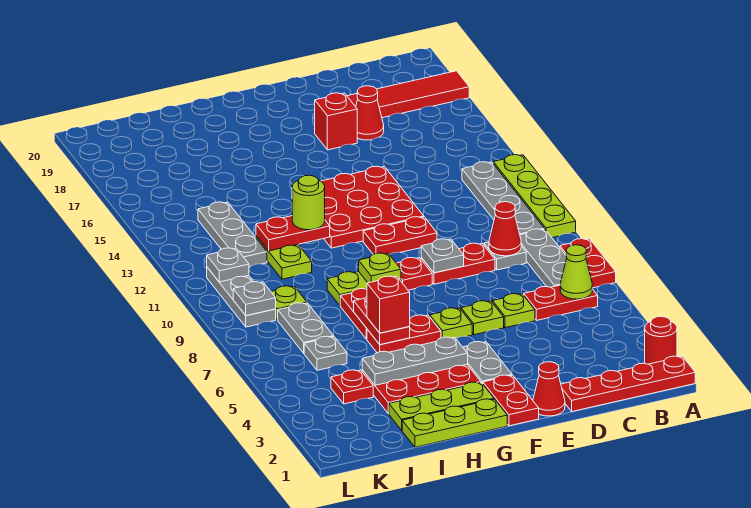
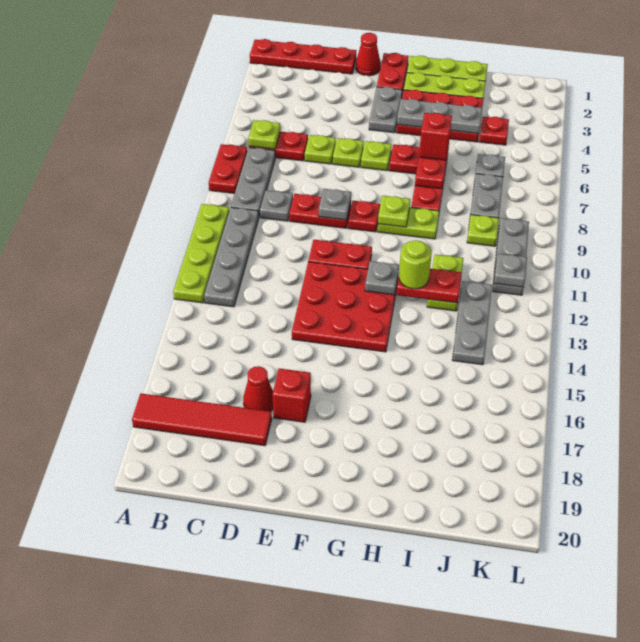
red round brick A2 level 1 -> none
lime cone B6 level 2 -> lime plate B6 level 2
red cone C9 level 2 -> none
grey plate K9 level 2 -> grey plate G12 level 2

